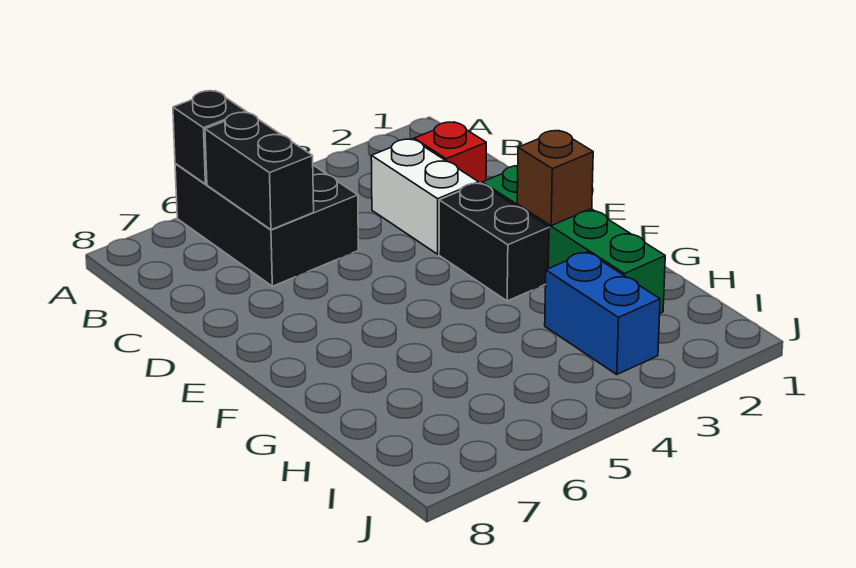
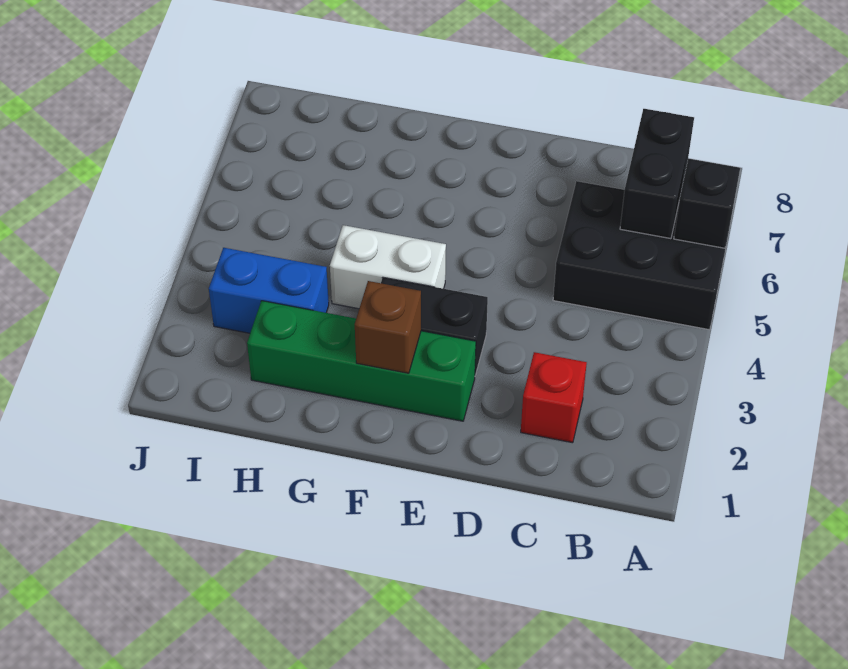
black brick B6:C6 level 2 -> black brick B6:B7 level 2
white brick C3:D3 level 1 -> white brick F4:G4 level 1

